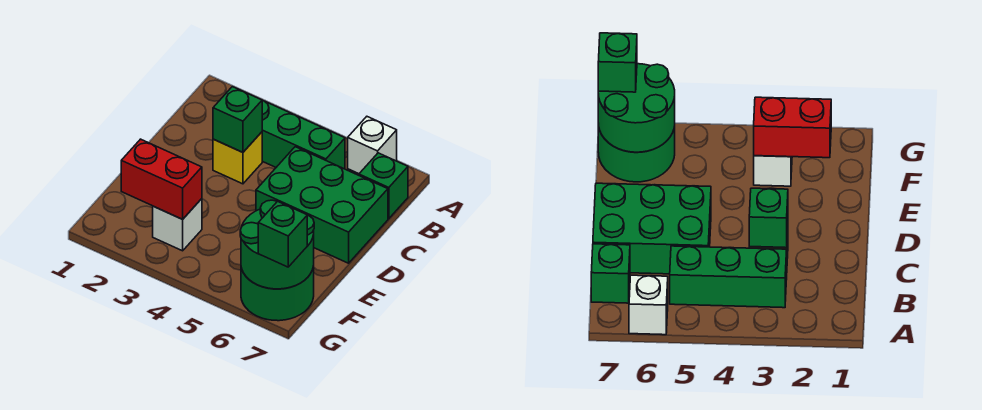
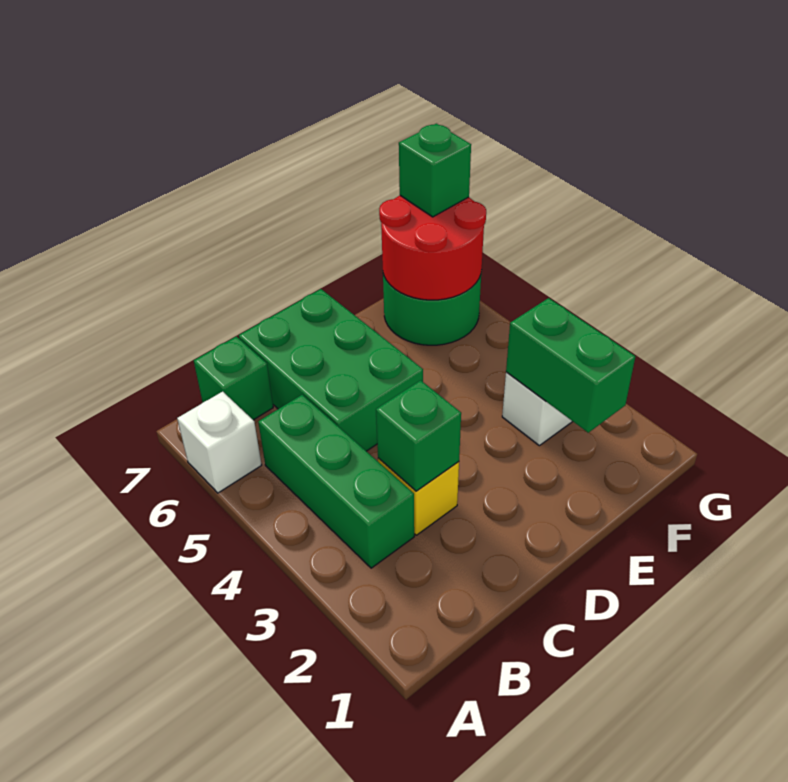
red brick F2:F3 level 2 -> green brick F2:F3 level 2
green round brick F6:G7 level 2 -> red round brick F6:G7 level 2

